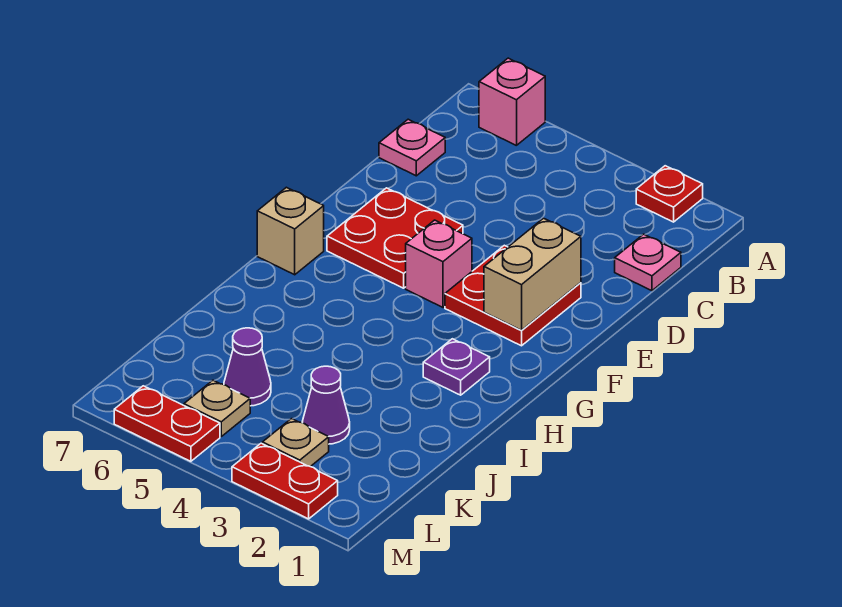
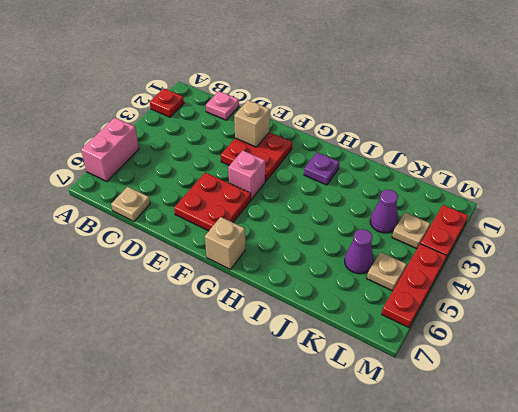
pink brick A6 level 1 -> pink brick A5:A6 level 1
pink plate C7 level 1 -> tan plate C7 level 1
tan brick E2:F2 level 2 -> tan brick E2 level 2
red plate M5:M6 level 1 -> red plate M4:M6 level 1

